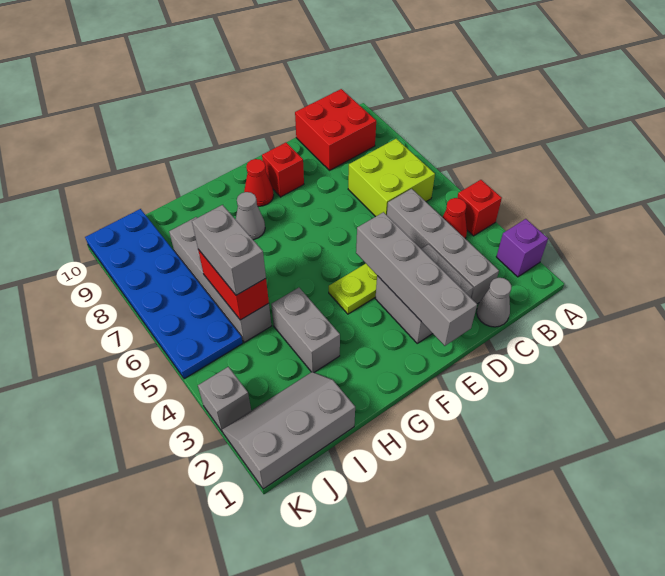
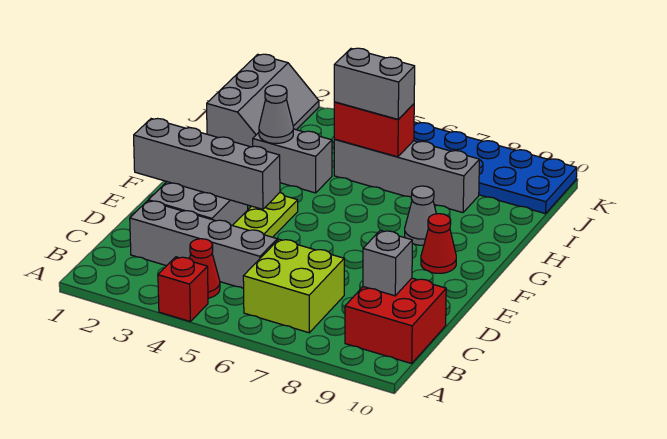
purple brick A2 level 1 -> none
grey cone C1 level 1 -> grey cone H3 level 2
red brick E9 level 1 -> none
grey brick K3 level 1 -> grey brick C9 level 2

